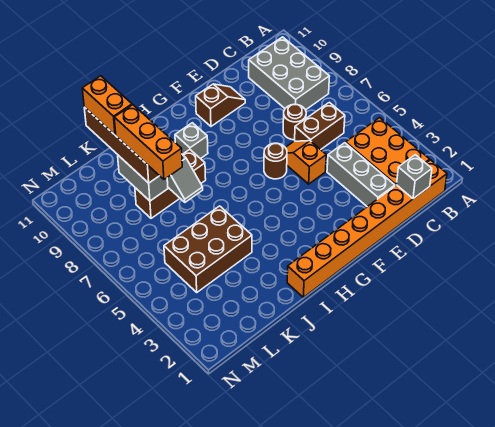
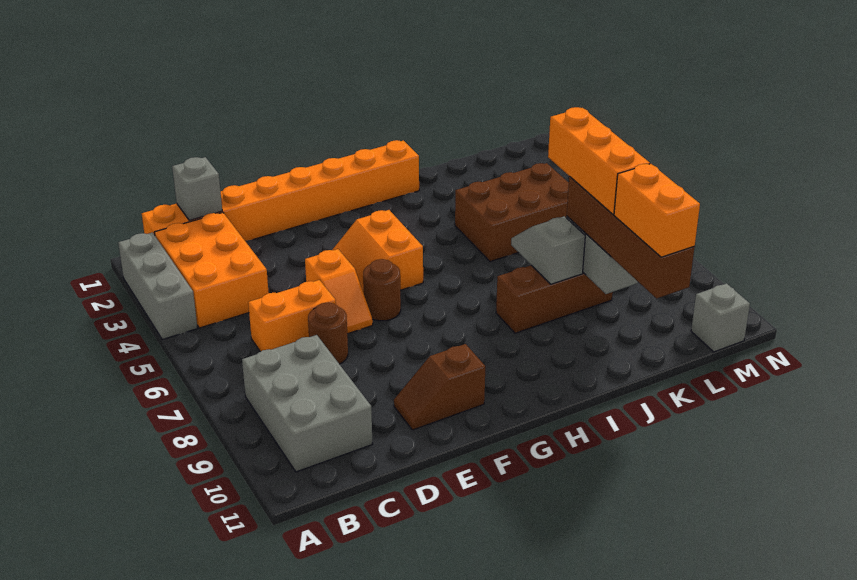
brown brick C6:D6 level 1 -> orange brick C6:D6 level 1
grey brick D2:D4 level 1 -> grey brick A2:A4 level 1
none -> orange slope F4:G5 level 1 top G
grey brick H9 level 1 -> grey brick M11 level 1

